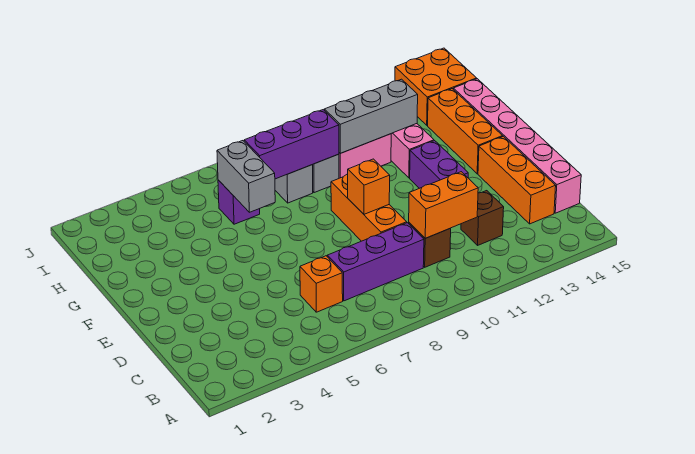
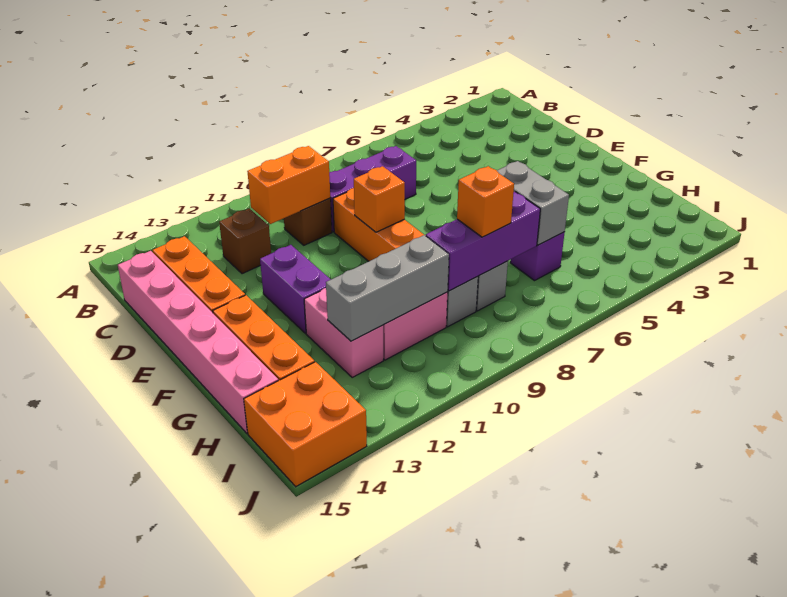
orange brick C6 level 1 -> orange brick H8 level 3

